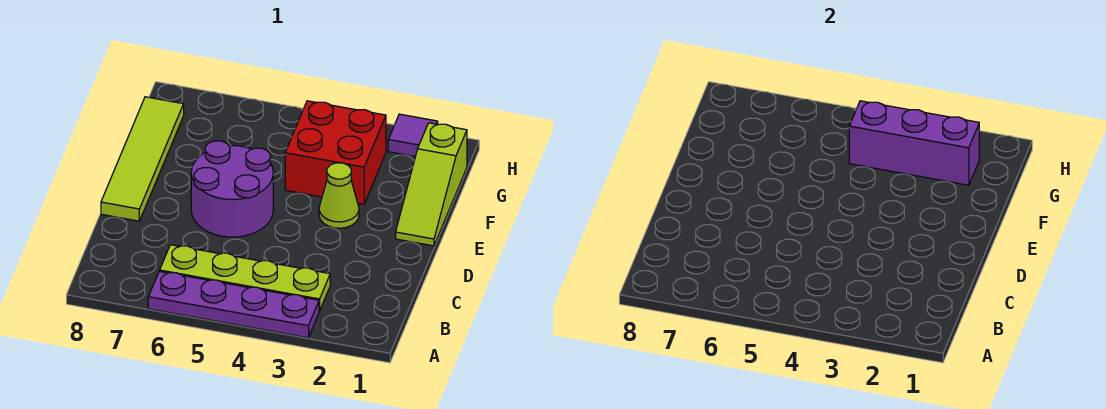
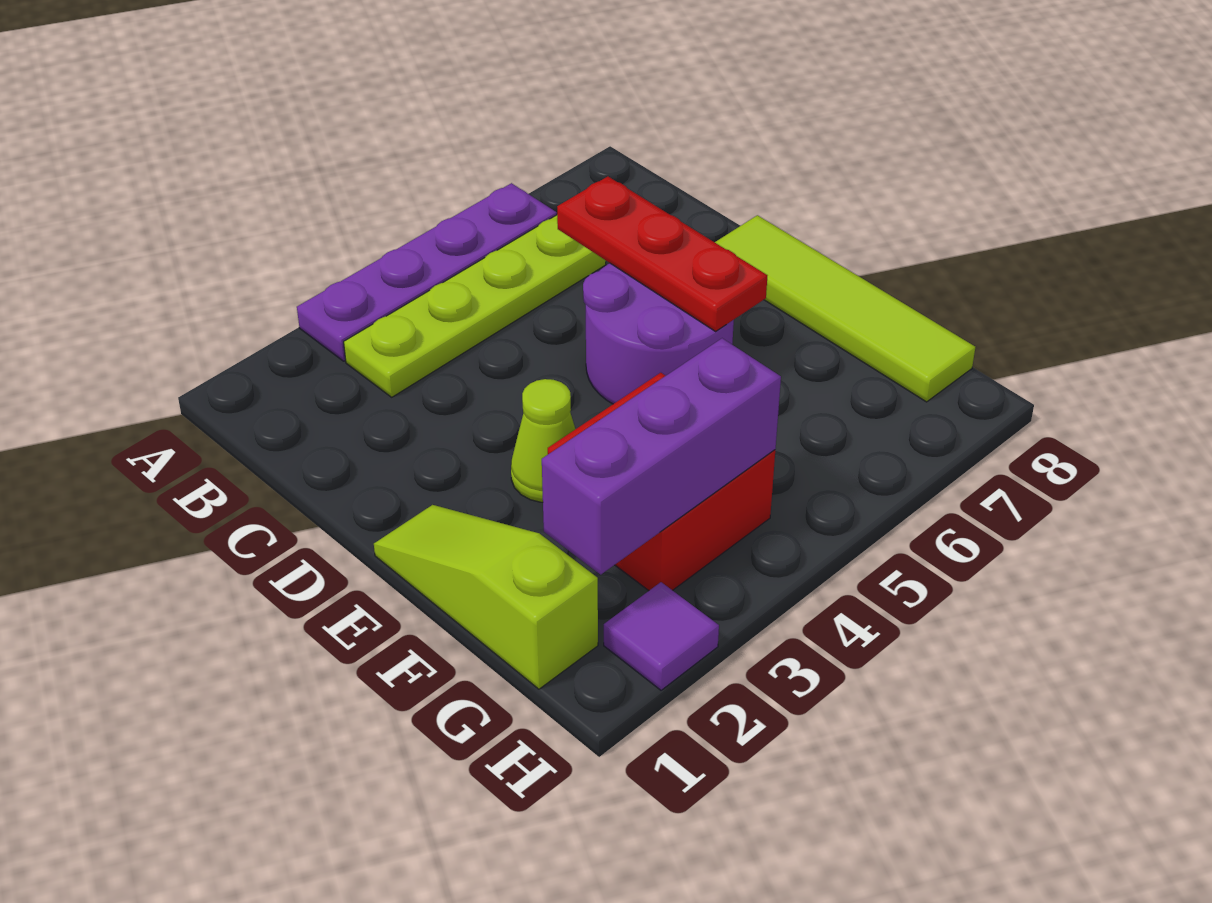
none -> red plate C6:E6 level 2

